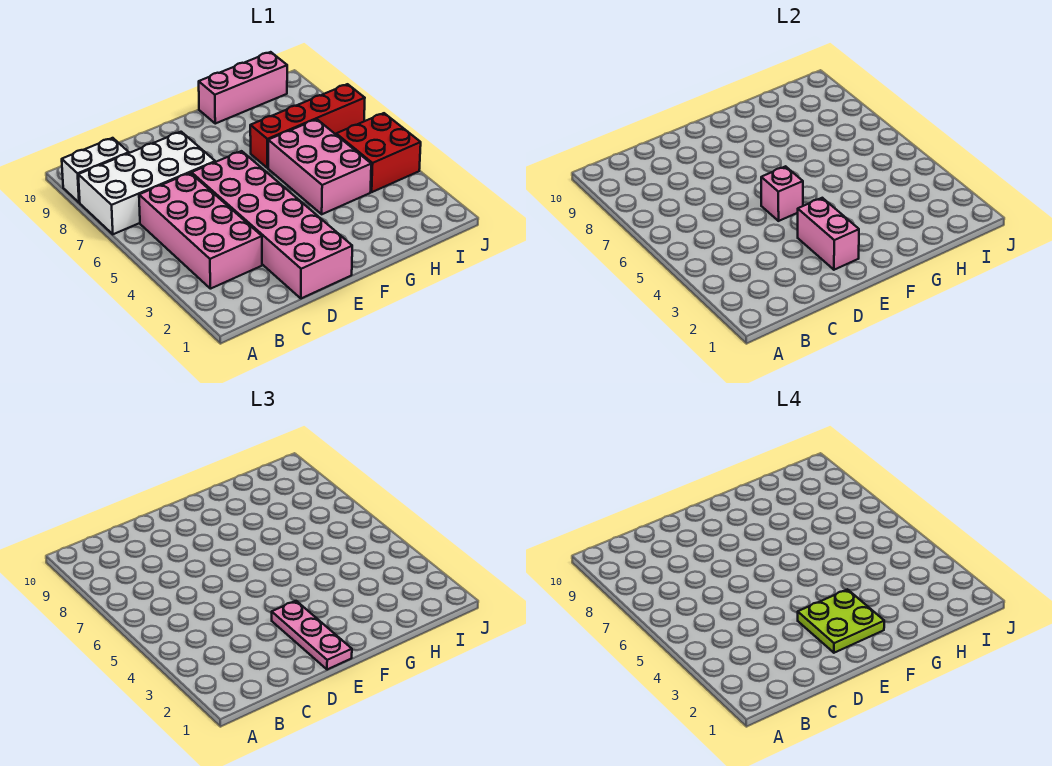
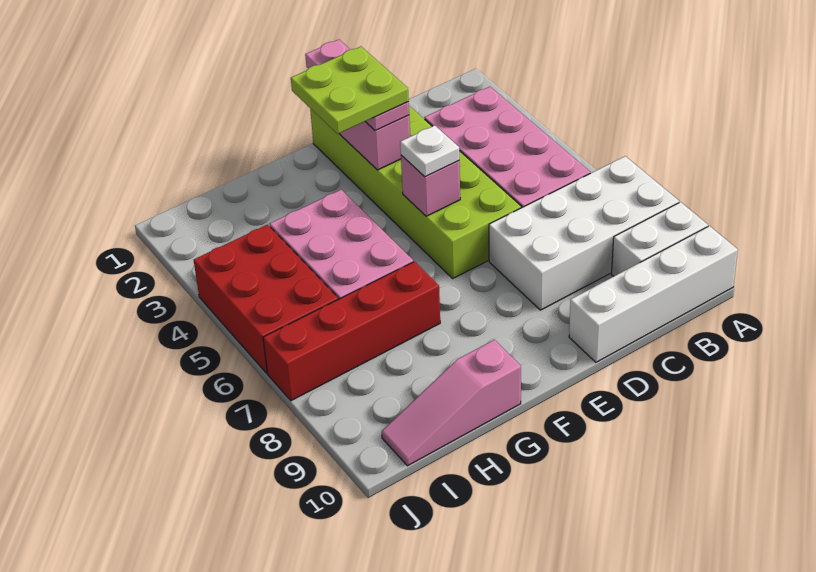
none -> white brick A10:D10 level 1
pink brick D1:E6 level 1 -> lime brick D1:E6 level 1
none -> white plate E5 level 3
pink brick G10:I10 level 1 -> pink slope G10:I10 level 1 top G
red brick I4:J5 level 1 -> red brick I4:J6 level 1

